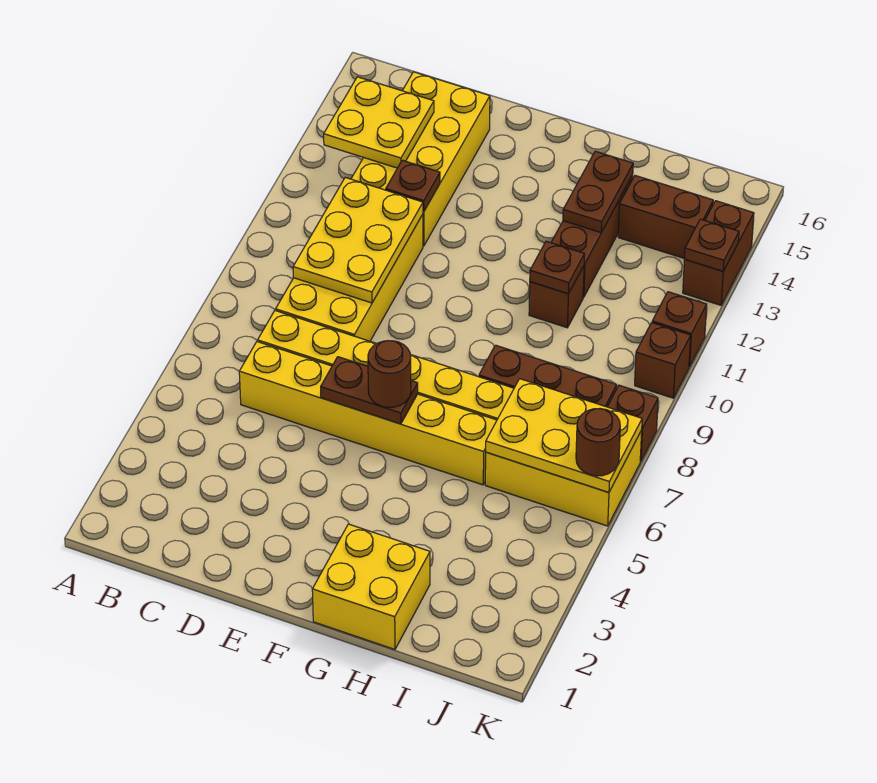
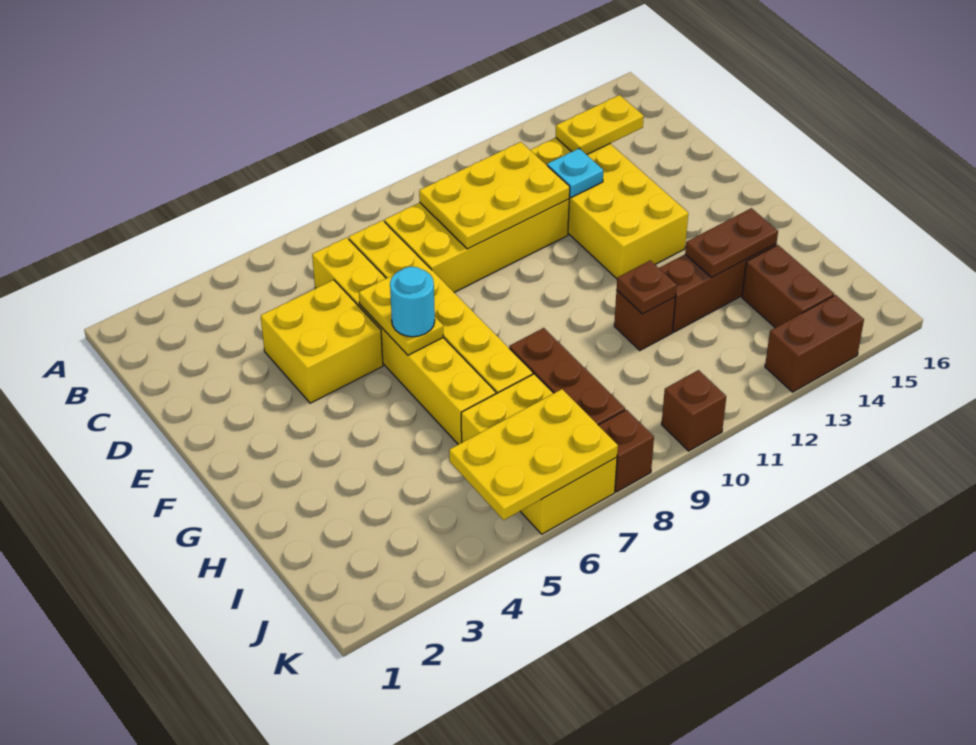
yellow plate B13:C14 level 2 -> yellow plate C13:C14 level 2
yellow brick C12:D15 level 1 -> yellow brick C12:F13 level 1
brown plate D12 level 2 -> cyan plate D12 level 2
brown plate E6:F6 level 2 -> yellow plate E6:F6 level 2
brown round brick F6 level 3 -> cyan round brick F6 level 3
yellow brick G1:H2 level 1 -> yellow brick D4:E5 level 1
yellow plate I6:K7 level 2 -> yellow plate J5:K7 level 2
brown round brick K6 level 3 -> none
brown brick K11 level 1 -> none
brown plate K13 level 2 -> none

